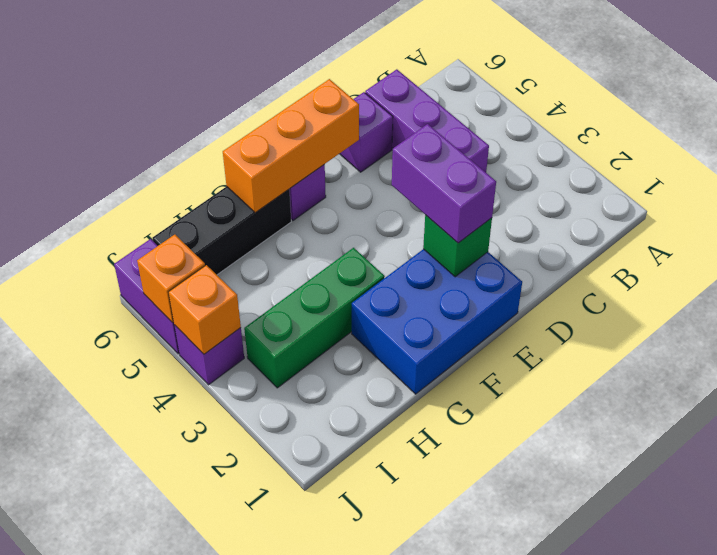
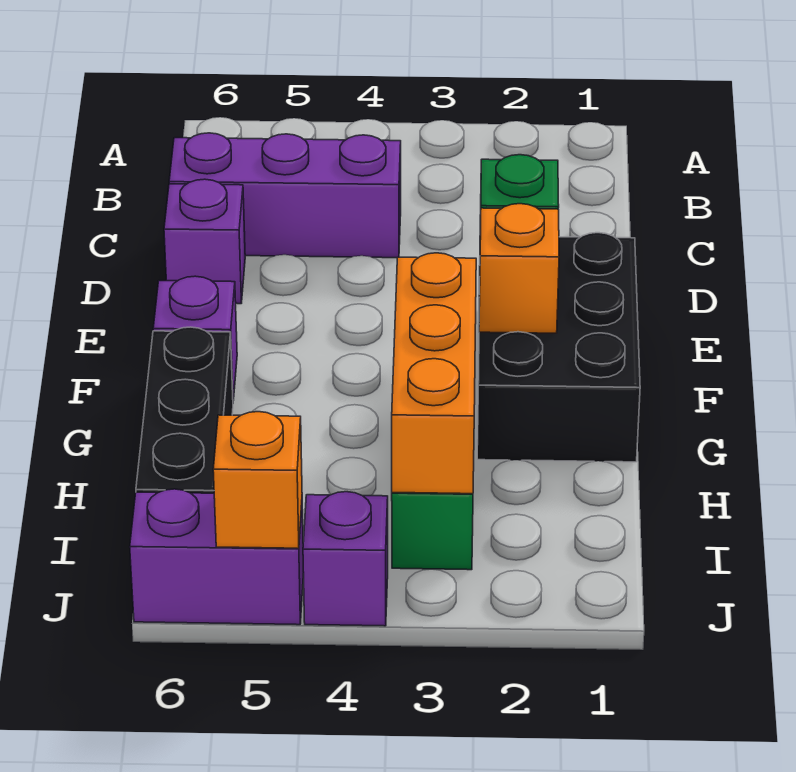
blue brick E1:G2 level 1 -> black brick E1:G2 level 1
purple brick E2:E3 level 3 -> none
orange brick E6:G6 level 2 -> orange brick G3:I3 level 2
orange brick J4 level 2 -> orange brick F2 level 2

